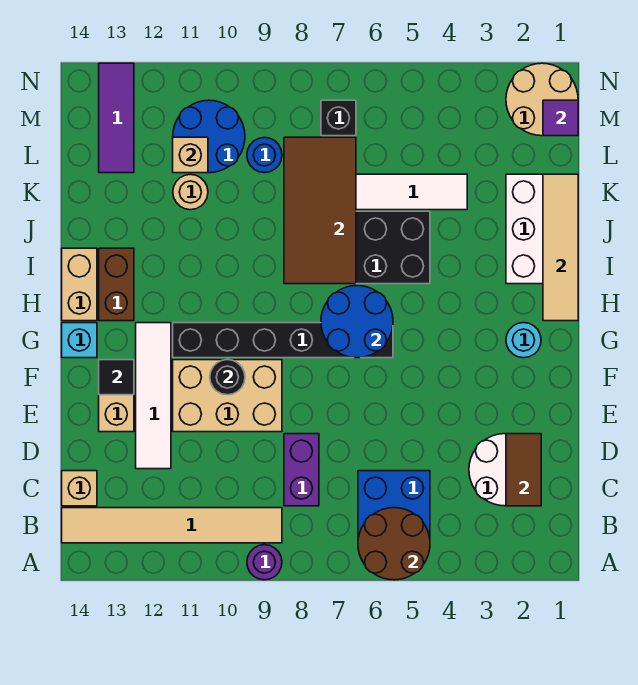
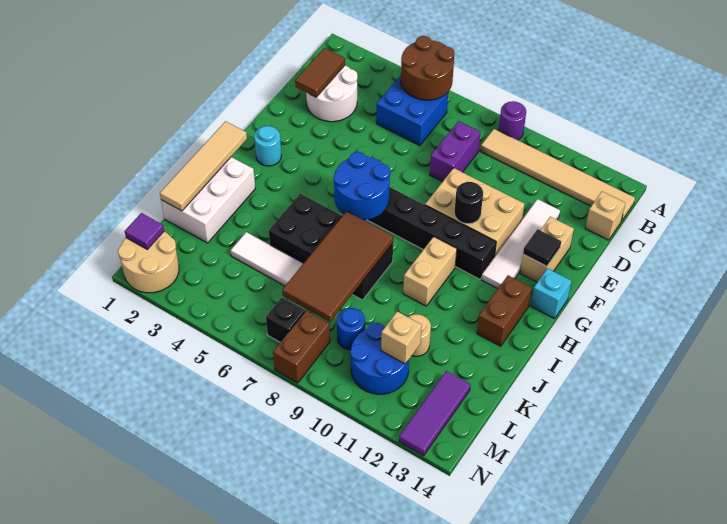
tan brick H14:I14 level 1 -> tan brick H10:I10 level 1
none -> brown brick M8:N8 level 1

